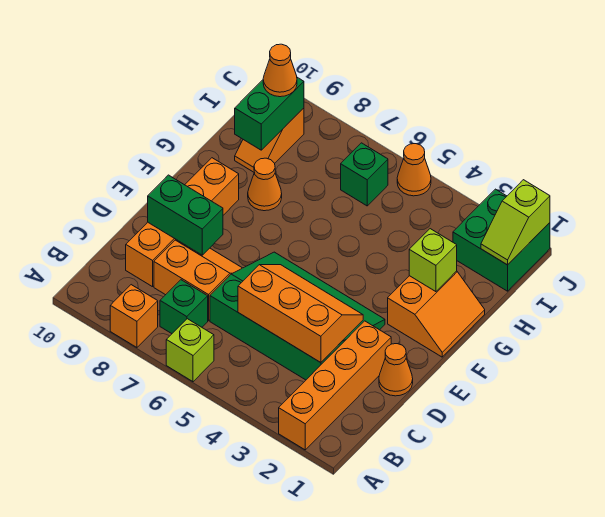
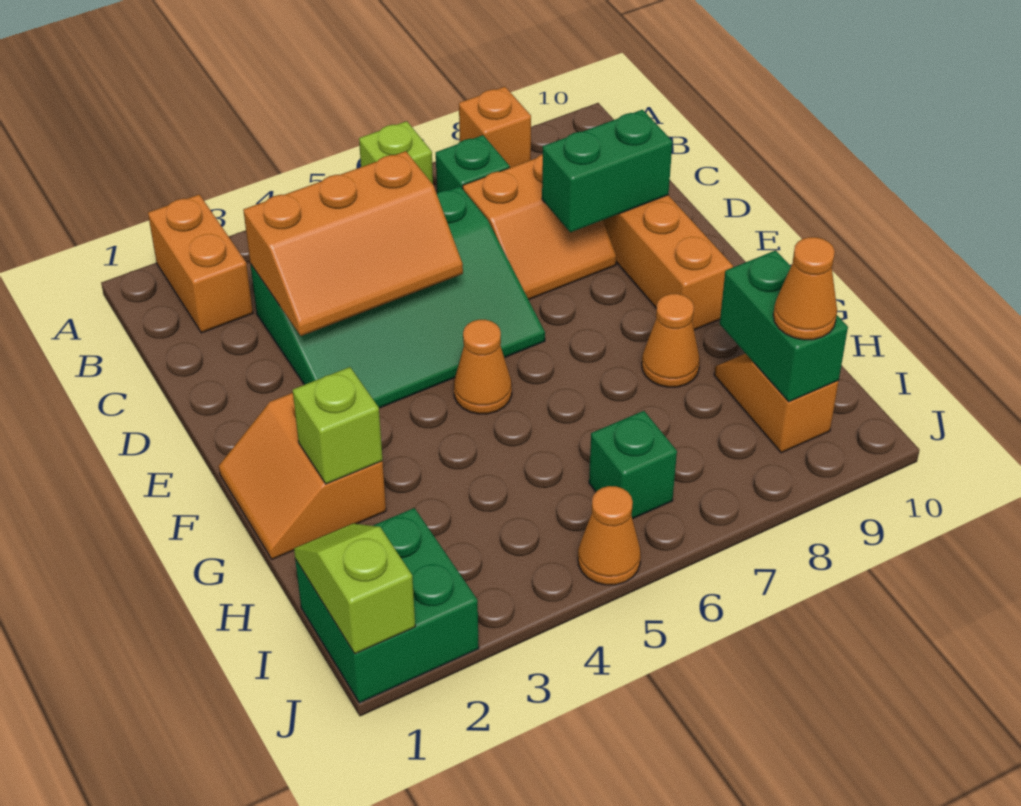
orange brick A2:D2 level 1 -> orange brick A2:B2 level 1
orange cone D1 level 1 -> orange cone F5 level 1

